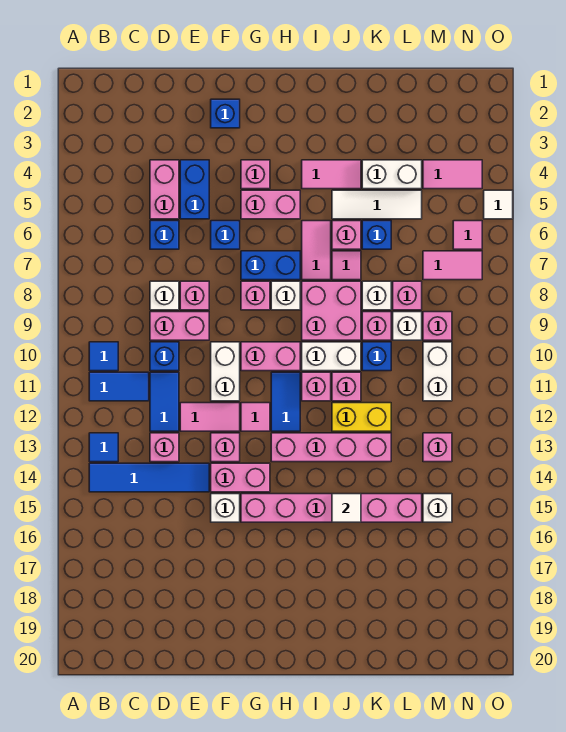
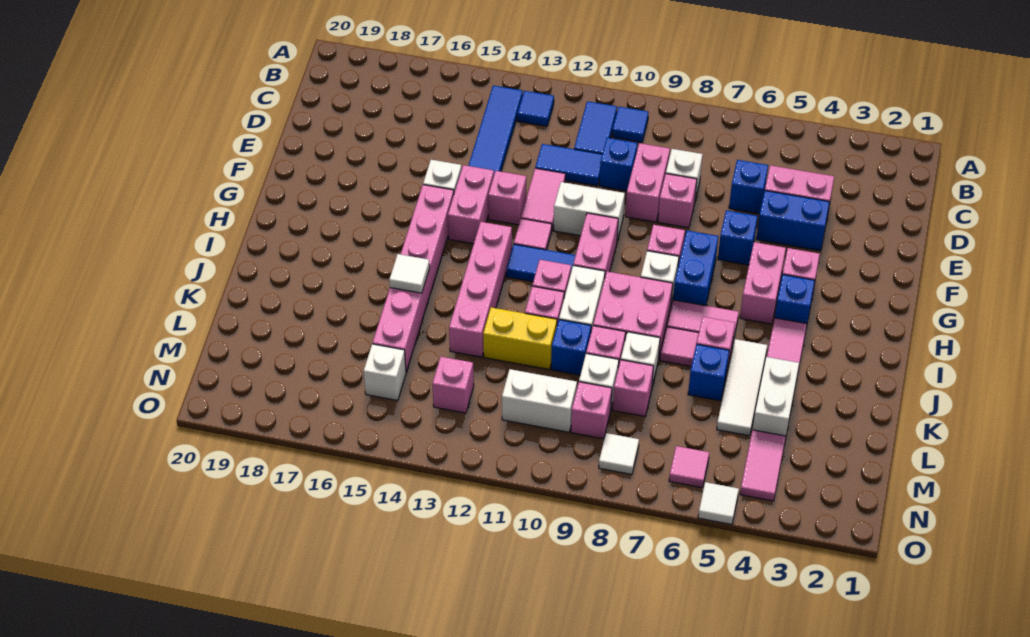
pink brick D13 level 1 -> none
blue brick F2 level 1 -> blue brick H4 level 1
yellow brick J12:K12 level 1 -> yellow brick K11:K12 level 1
pink tile M7:N7 level 1 -> none
none -> white tile N8 level 1

